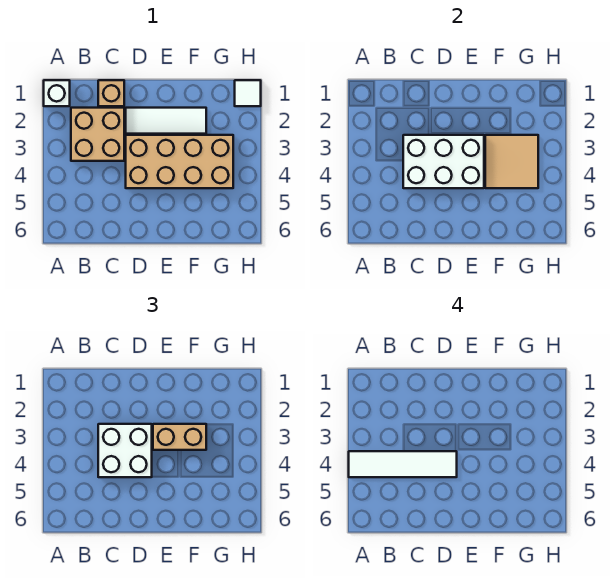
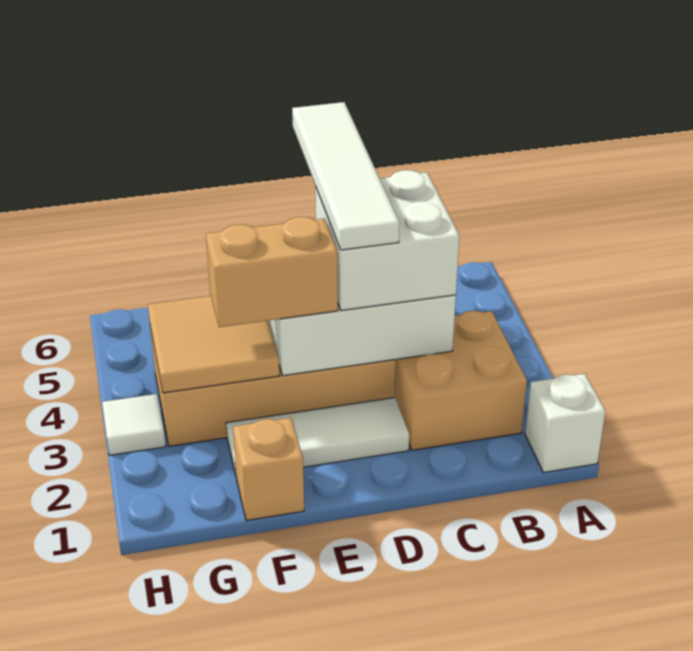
white tile A4:D4 level 4 -> white tile D3:D6 level 4
tan brick C1 level 1 -> tan brick F1 level 1
white tile H1 level 1 -> white tile H3 level 1

